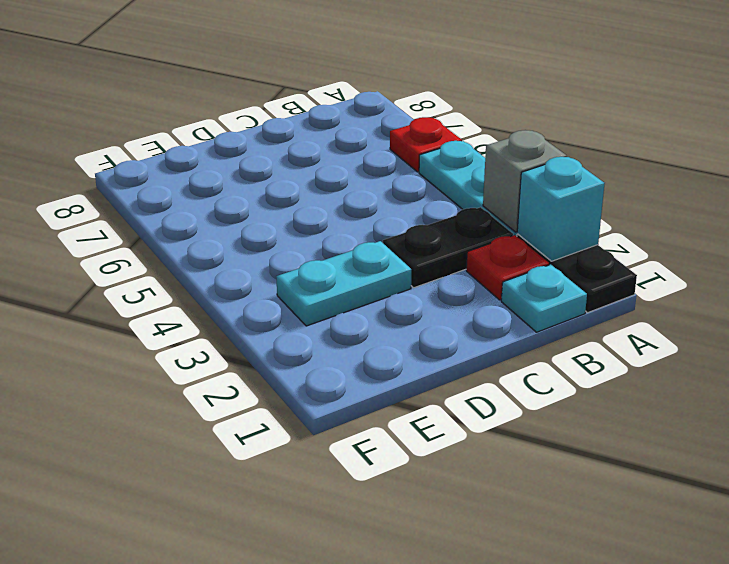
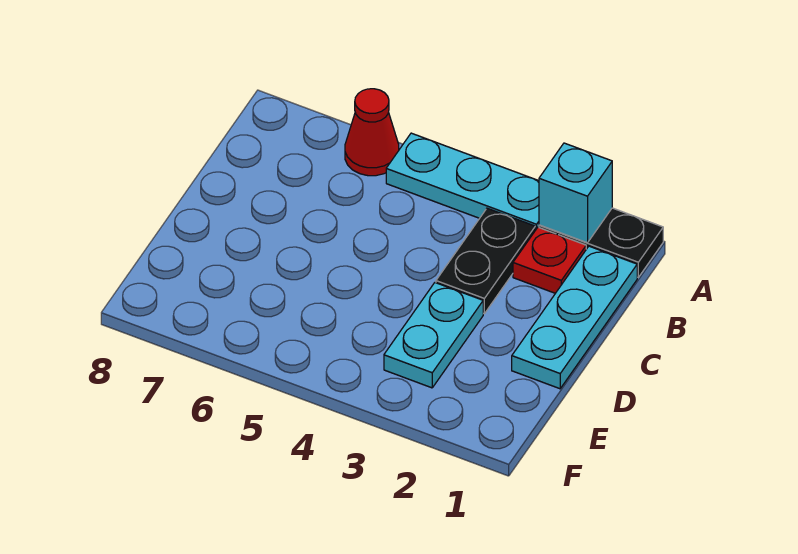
grey brick A3 level 2 -> none
red plate A6 level 1 -> red cone A6 level 1
cyan plate B1 level 1 -> cyan plate B1:D1 level 1

